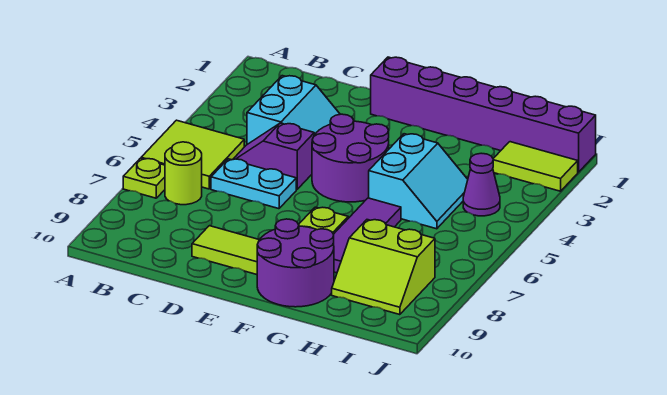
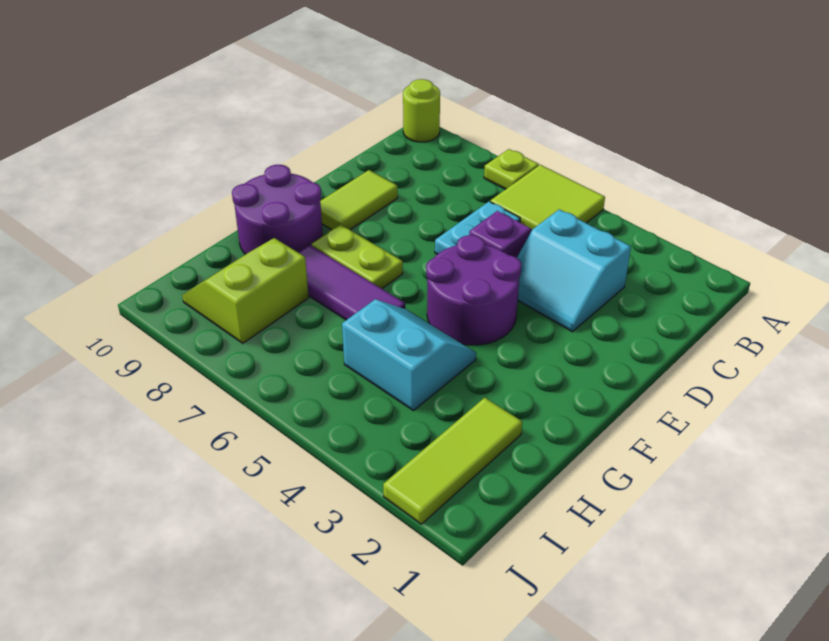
lime round brick B7 level 1 -> lime round brick A10 level 1
purple brick E1:J1 level 1 -> none
cyan slope G4:H5 level 1 top G -> cyan slope G4:H5 level 1 top H
lime tile I2:J2 level 1 -> lime tile H2:J2 level 1
purple cone I4 level 1 -> none

